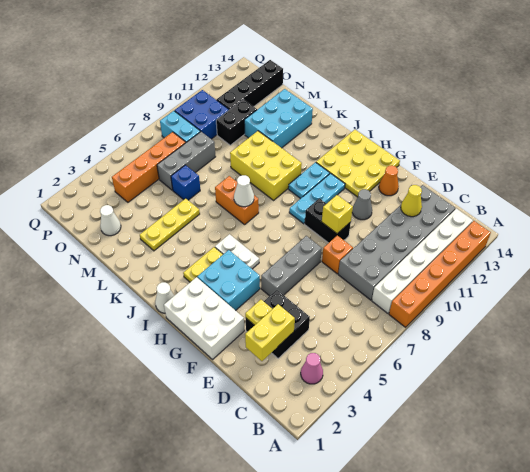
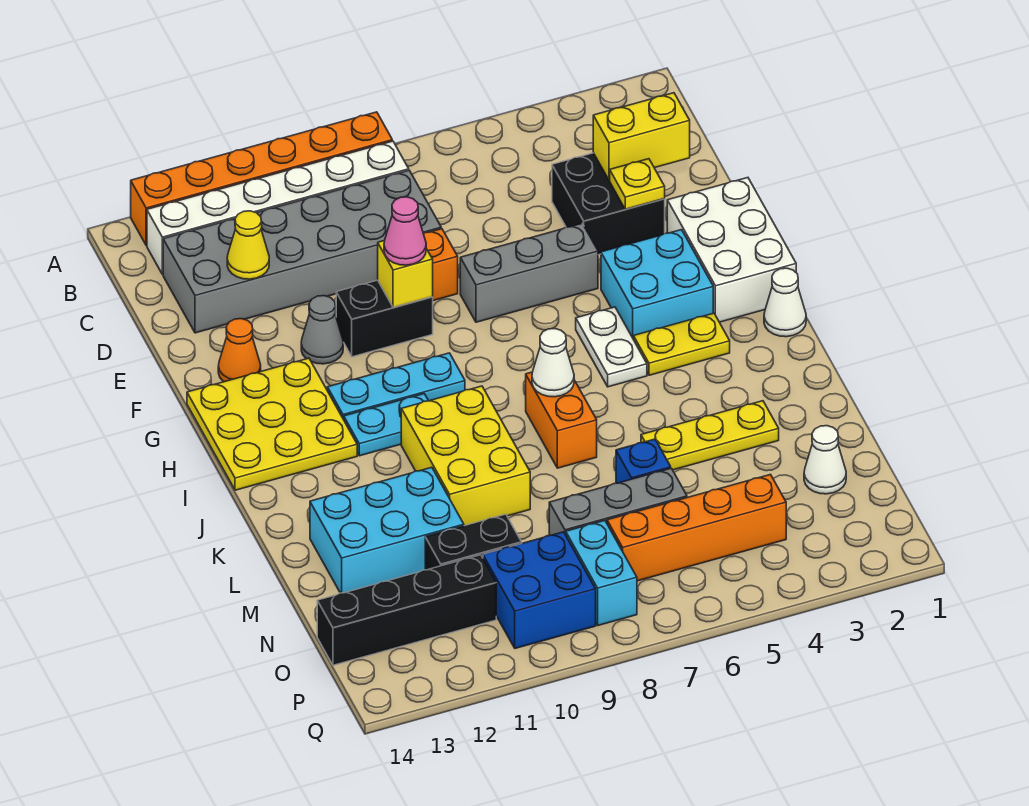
pink cone B3 level 1 -> pink cone F9 level 3
black brick F9:G9 level 1 -> black brick F9:F10 level 1

